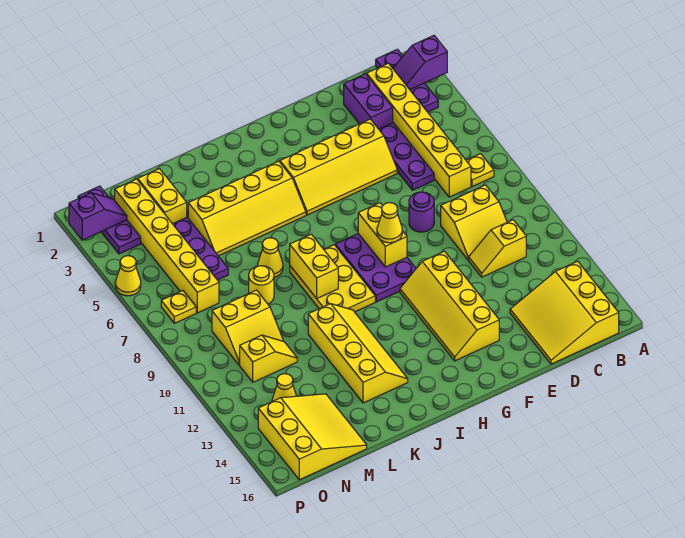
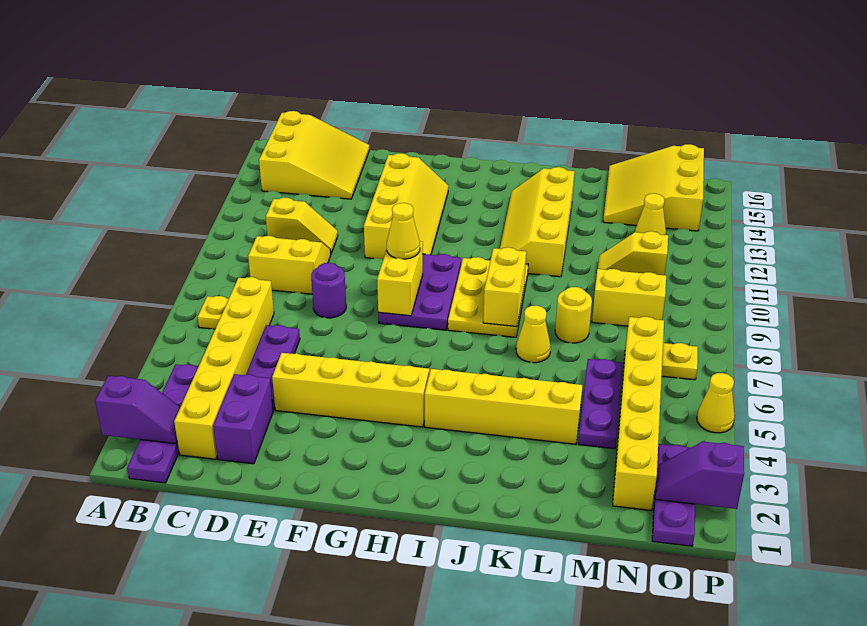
purple plate B1:B3 level 1 -> purple plate B1:B4 level 1
yellow brick M2:M3 level 1 -> none

